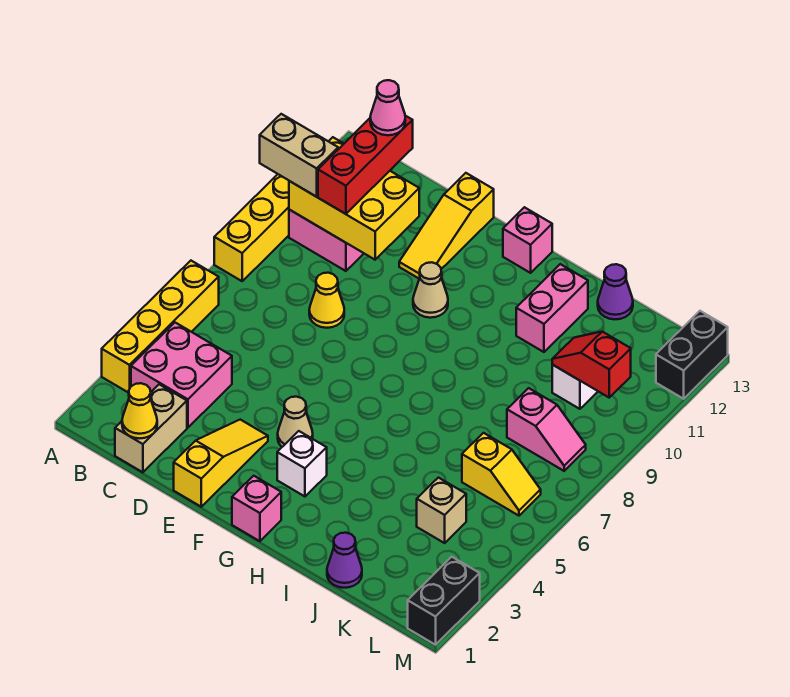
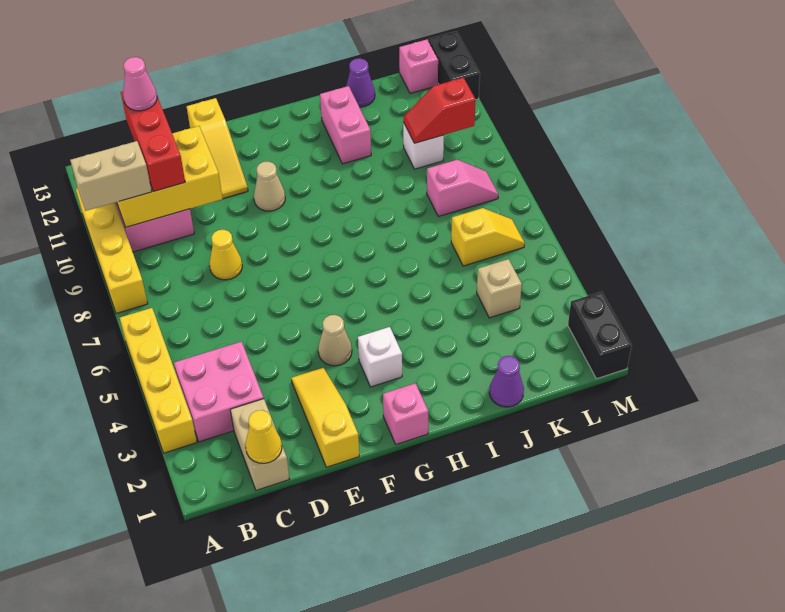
pink brick G13 level 1 -> pink brick L13 level 1

